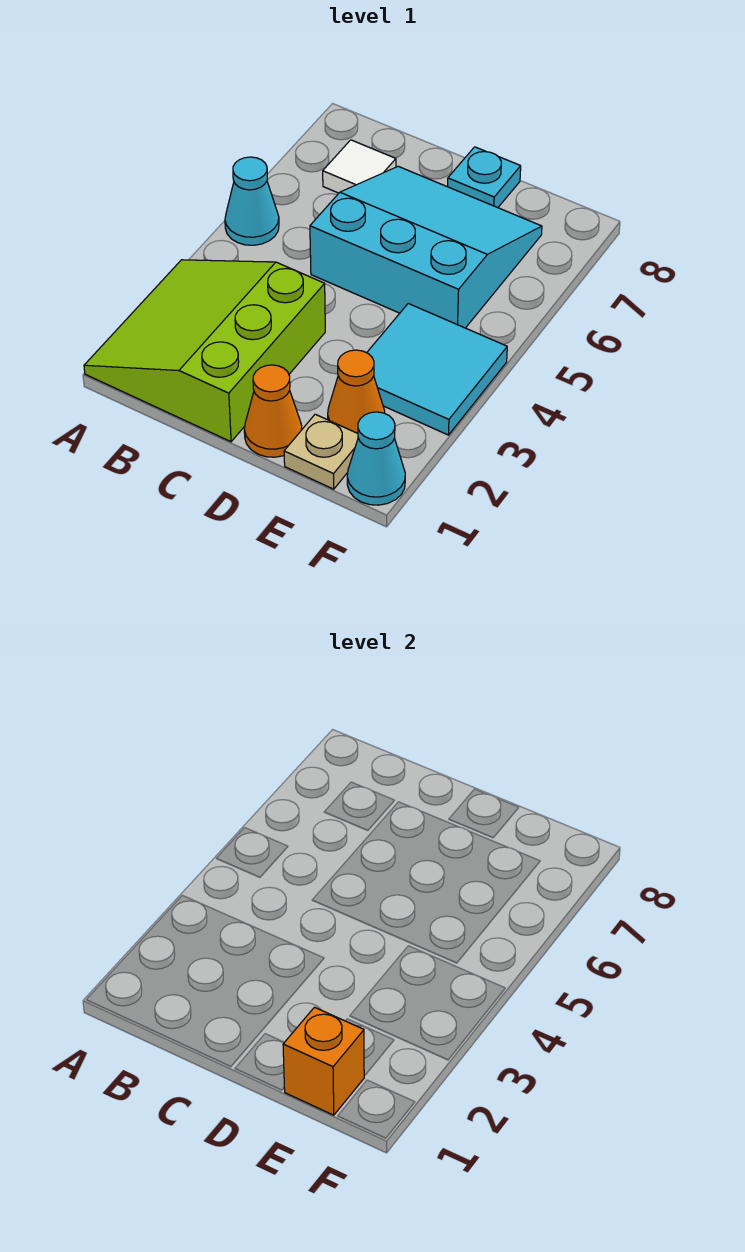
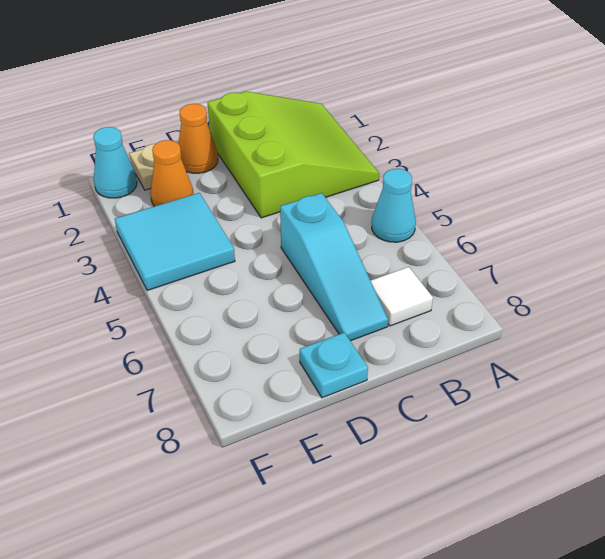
cyan slope C5:E7 level 1 top 5 -> cyan slope C5:C7 level 1 top 5
orange brick E1 level 2 -> none

